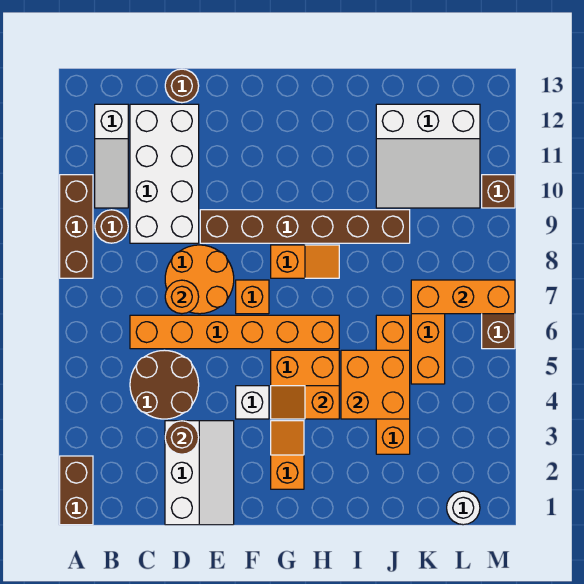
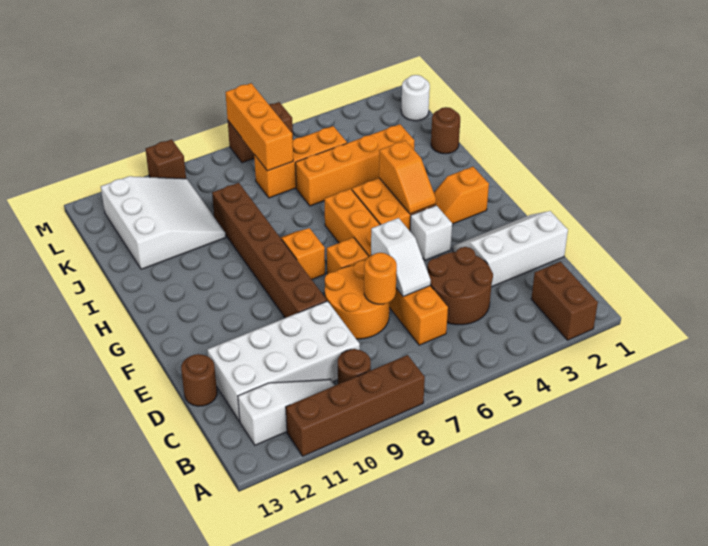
brown brick A1:A2 level 1 -> brown brick A2:B2 level 1
brown brick A8:A10 level 1 -> brown brick A8:A11 level 1
brown round brick D3 level 2 -> brown round brick J1 level 1
none -> white slope D6:E6 level 2 top E
orange brick I4:J5 level 2 -> none

